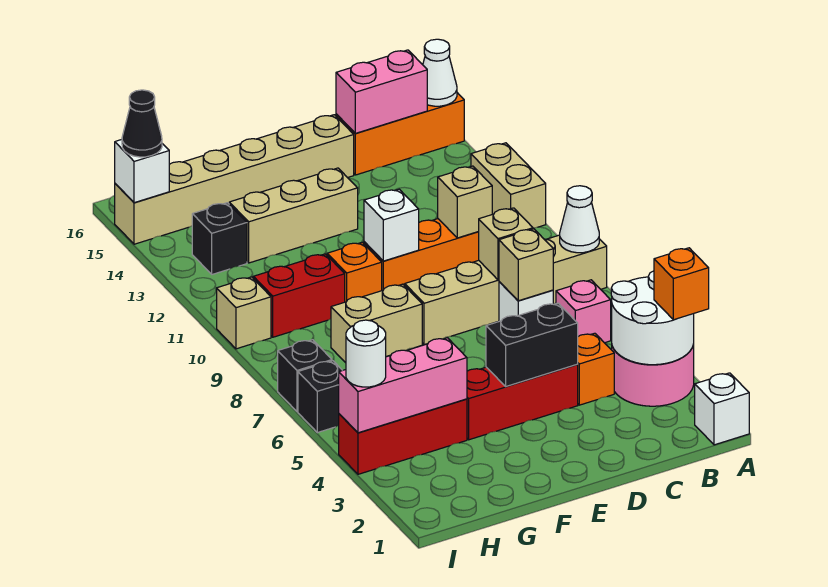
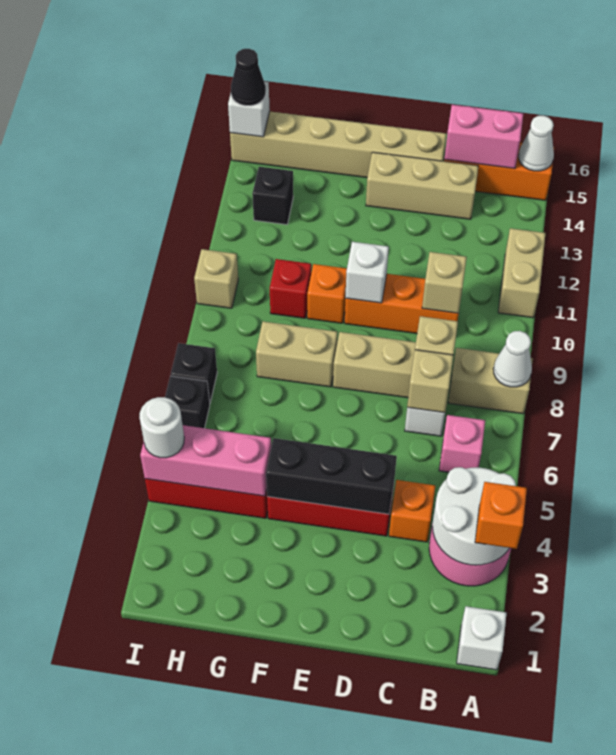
black brick D4:E4 level 2 -> black brick D4:F4 level 2
tan brick E13:G13 level 1 -> tan brick C14:E14 level 1
red brick G10:H10 level 1 -> red brick G10 level 1

